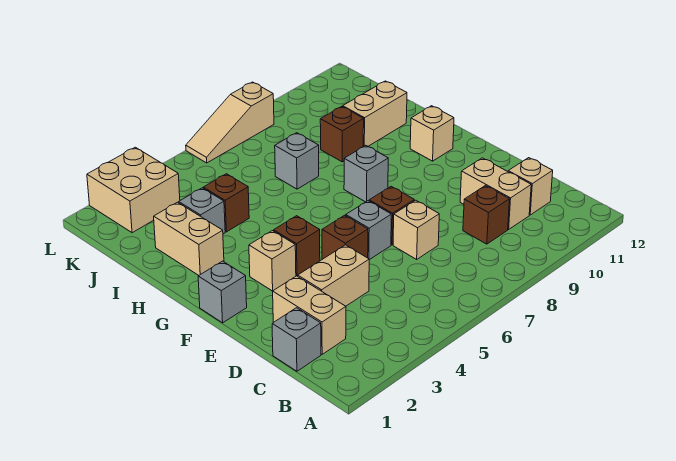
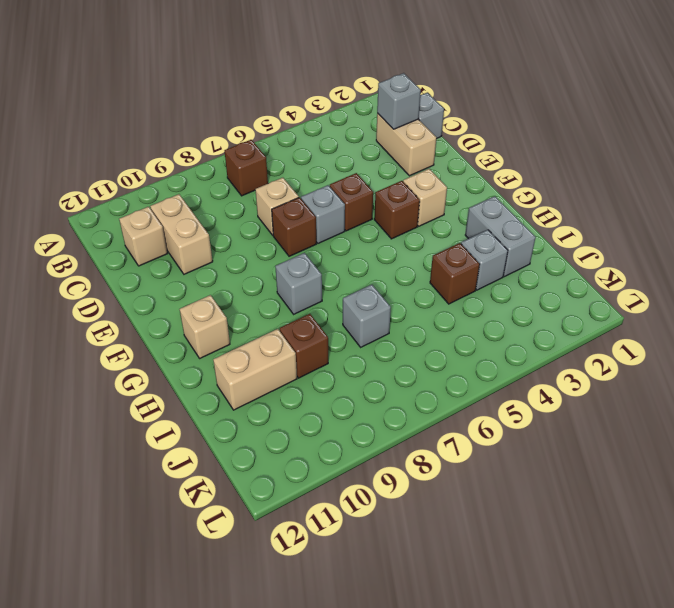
brown brick C9 level 1 -> brown brick B7 level 1
tan brick D3:D4 level 1 -> none
grey brick F1 level 1 -> grey brick C2 level 2
tan brick H2:I2 level 1 -> grey brick H2:I2 level 1
tan brick K2:L3 level 1 -> none
tan slope L6:L8 level 1 top 8 -> none

